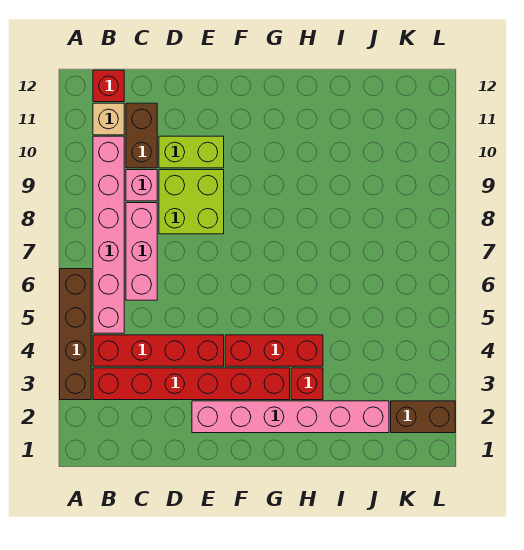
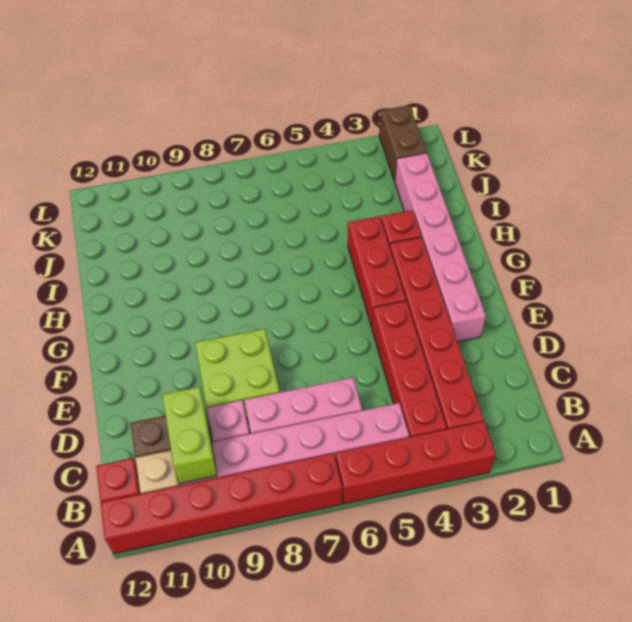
brown brick A3:A6 level 1 -> red brick A3:A6 level 1
none -> red brick A7:A12 level 1
lime brick D10:E10 level 1 -> lime brick B10:C10 level 2

